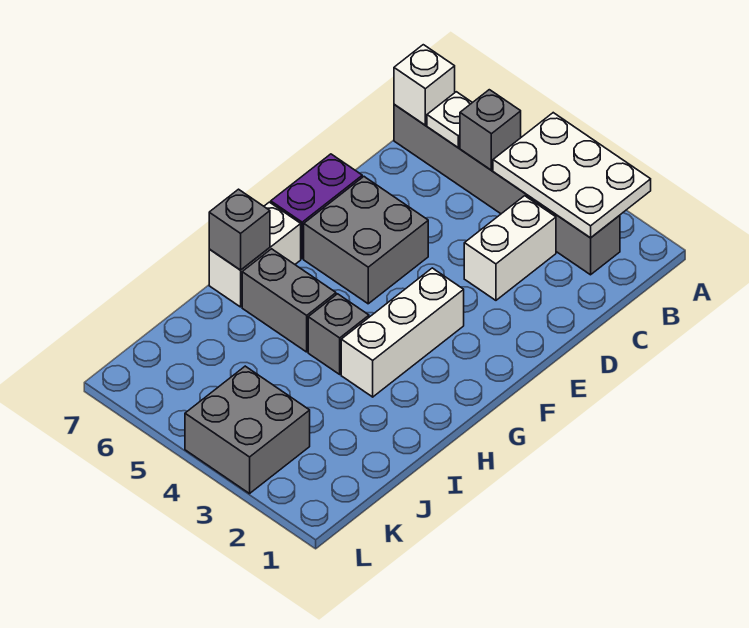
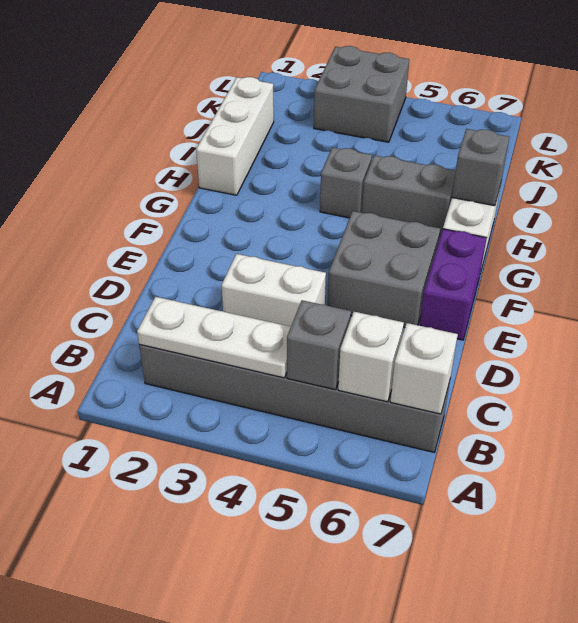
white plate A2:B4 level 2 -> white plate B2:B4 level 2
white plate B6 level 2 -> white brick B6 level 2
white brick C3:D3 level 1 -> white brick D3:D4 level 1
white brick F3:H3 level 1 -> white brick H1:J1 level 1

